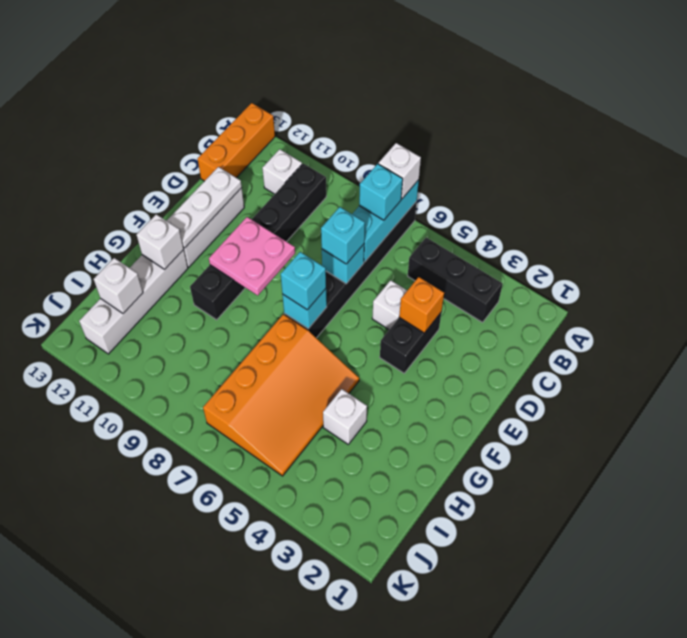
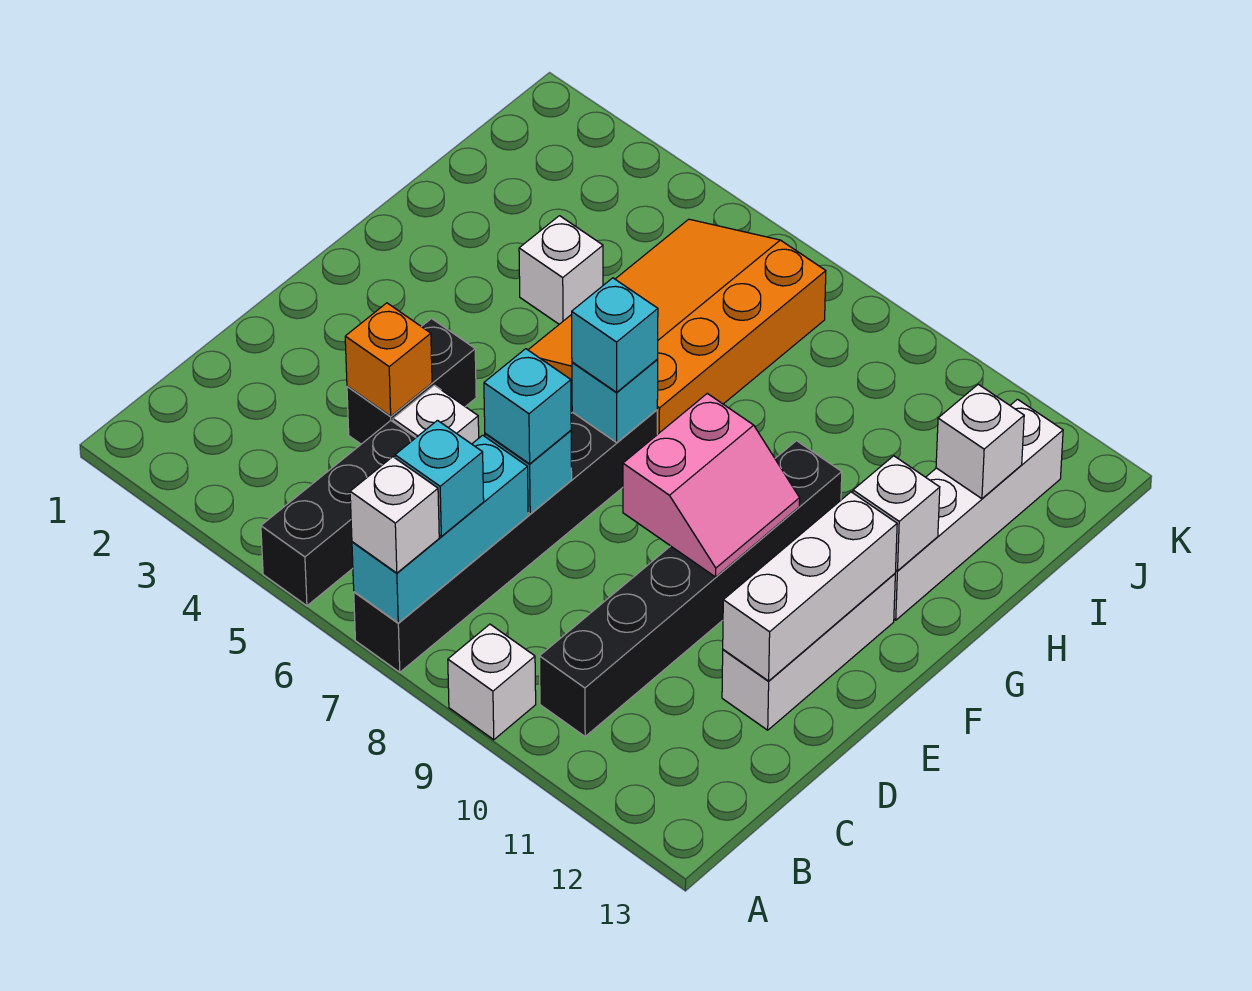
orange brick A13:C13 level 1 -> none
black brick B3:B5 level 1 -> black brick A5:C5 level 1
white brick B11 level 1 -> white brick A9 level 1
white plate D12:F12 level 2 -> white brick D12:F12 level 2
pink plate E9:F10 level 2 -> pink slope E9:F10 level 2 top 9

